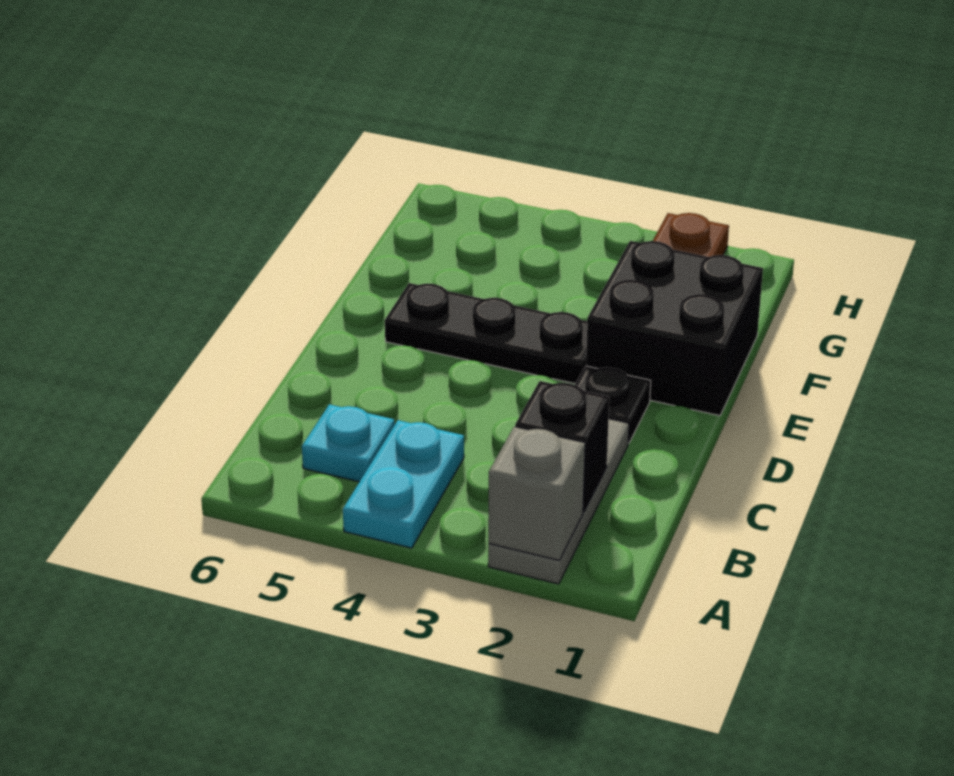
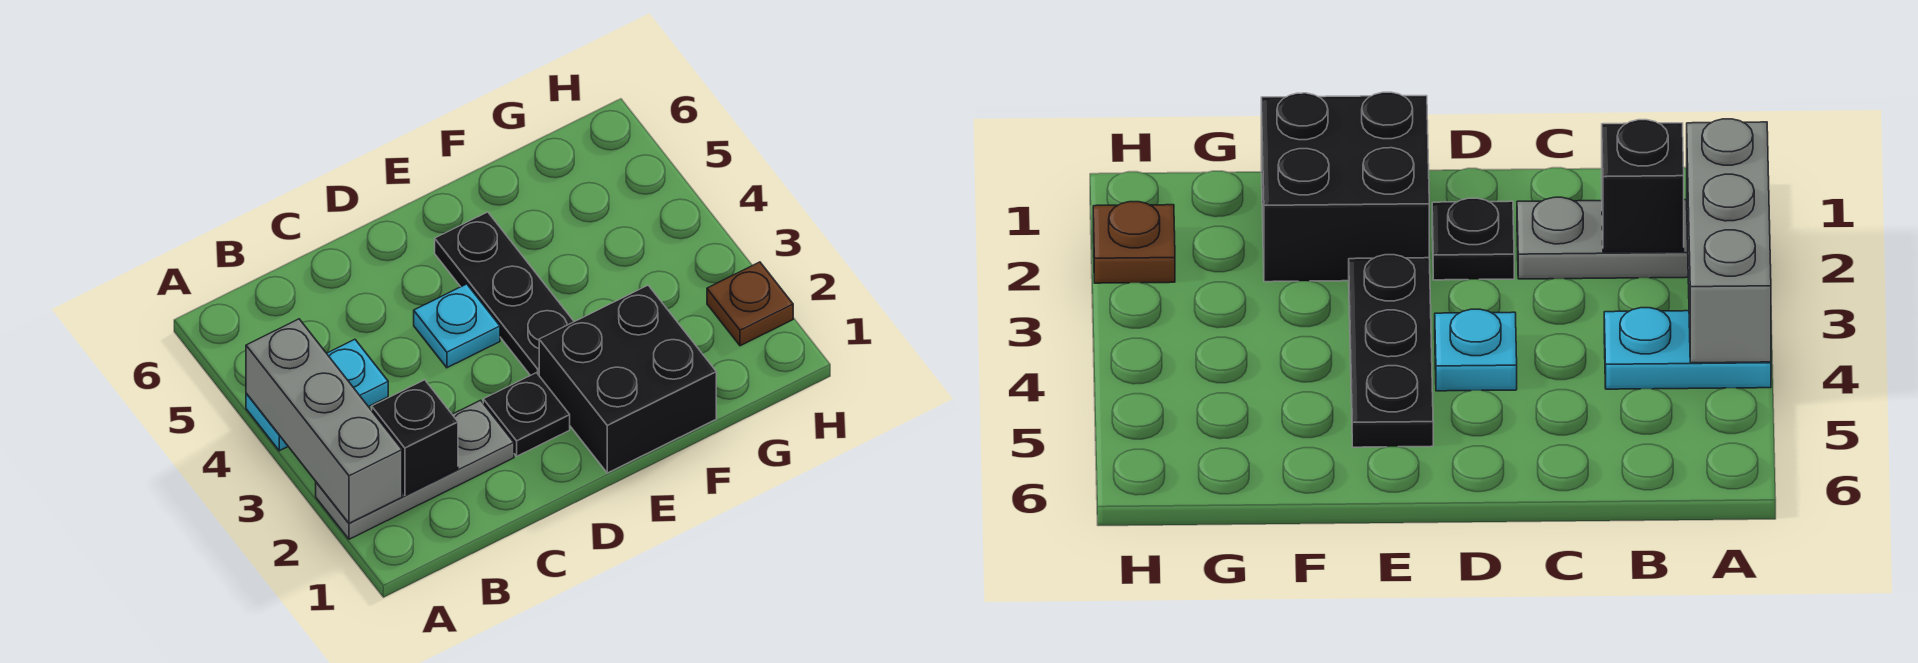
grey brick A2 level 2 -> grey brick A2:A4 level 2
cyan plate B5 level 1 -> cyan plate D4 level 1

